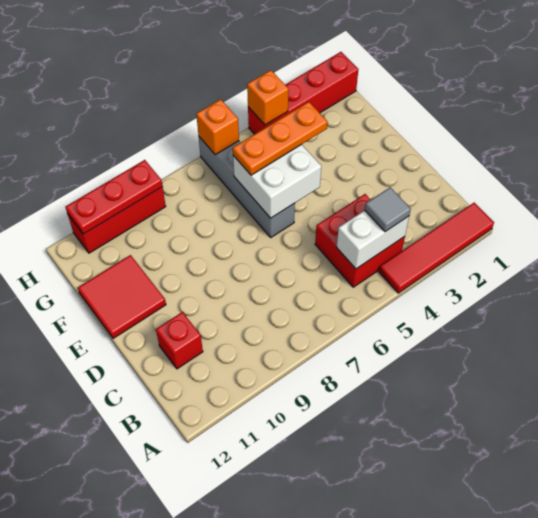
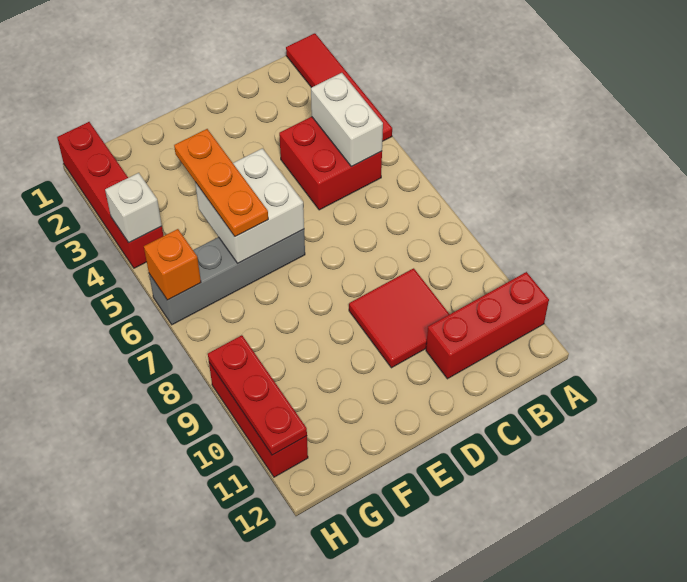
grey tile B4 level 3 -> none
red brick C11 level 1 -> red brick A11:C11 level 1
red tile E11:F12 level 1 -> red tile C9:D10 level 1
orange brick H4 level 2 -> white brick H4 level 2

